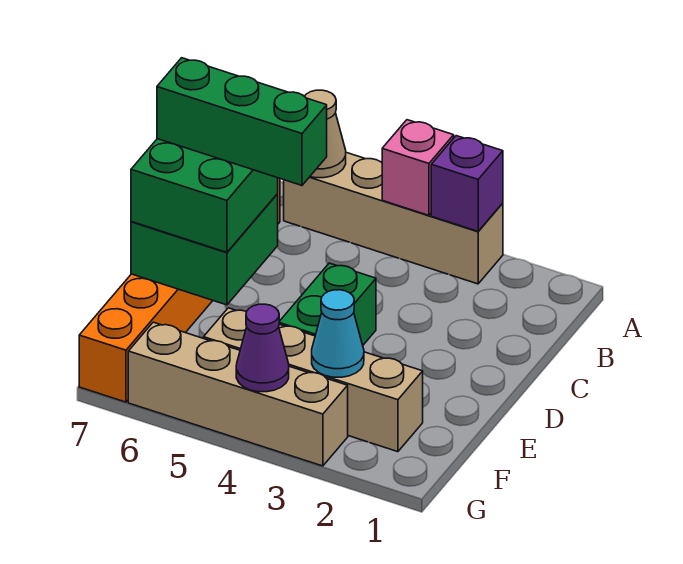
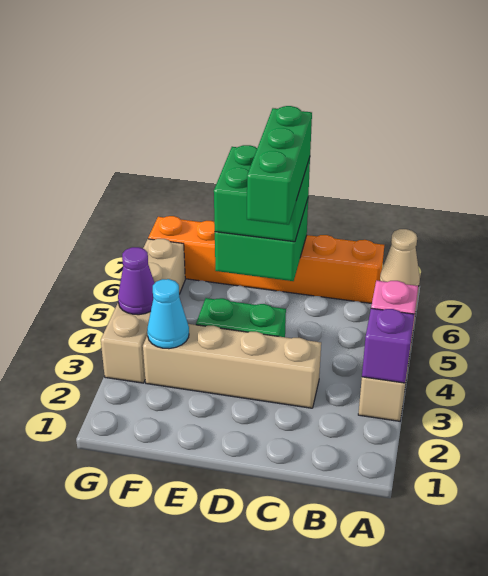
tan brick F2:F5 level 1 -> tan brick C3:F3 level 1

